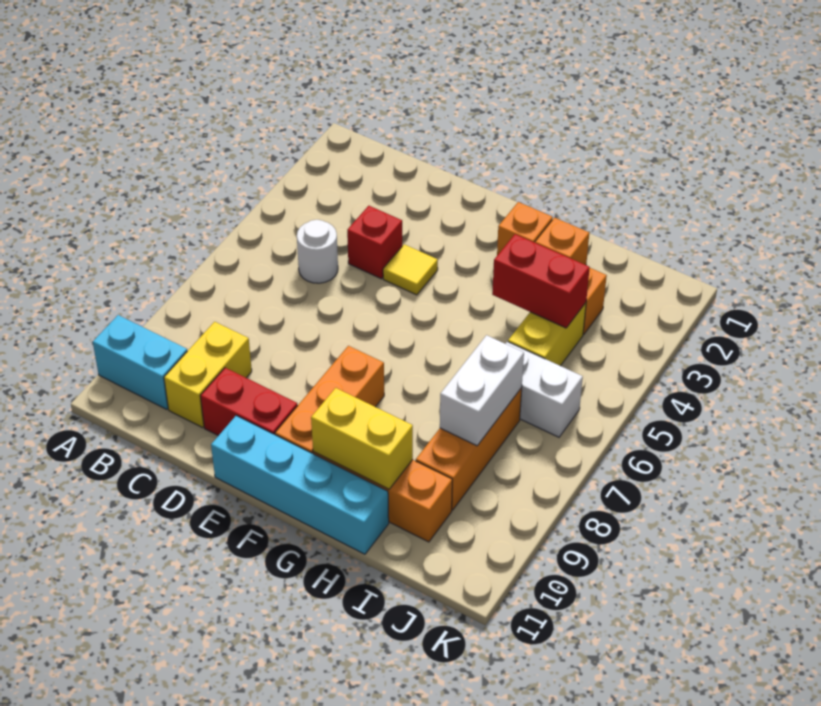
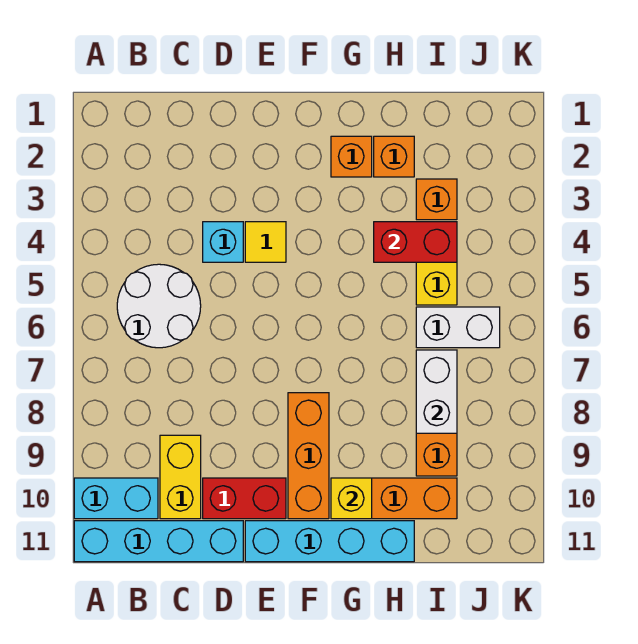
none -> cyan brick A11:D11 level 1
white round brick C5 level 1 -> white round brick B5:C6 level 1
red brick D4 level 1 -> cyan brick D4 level 1
yellow brick G10:H10 level 2 -> yellow brick G10 level 2

